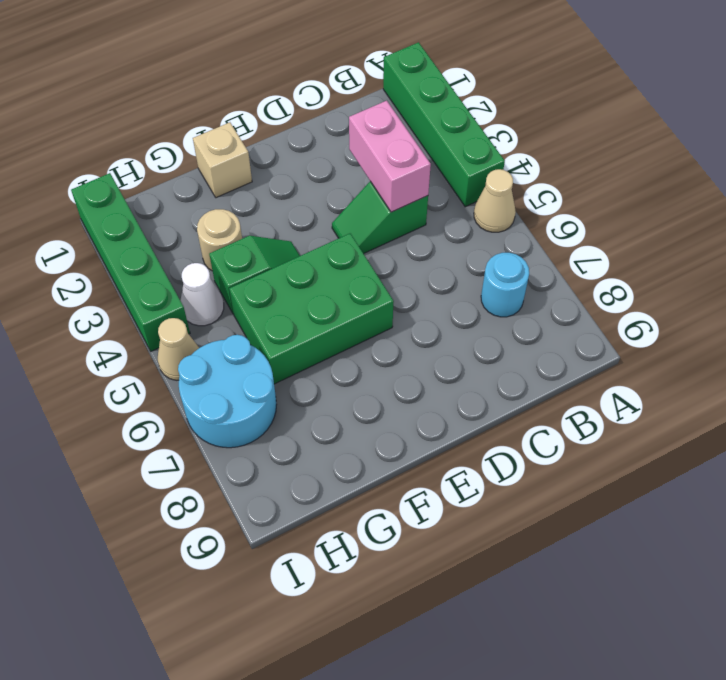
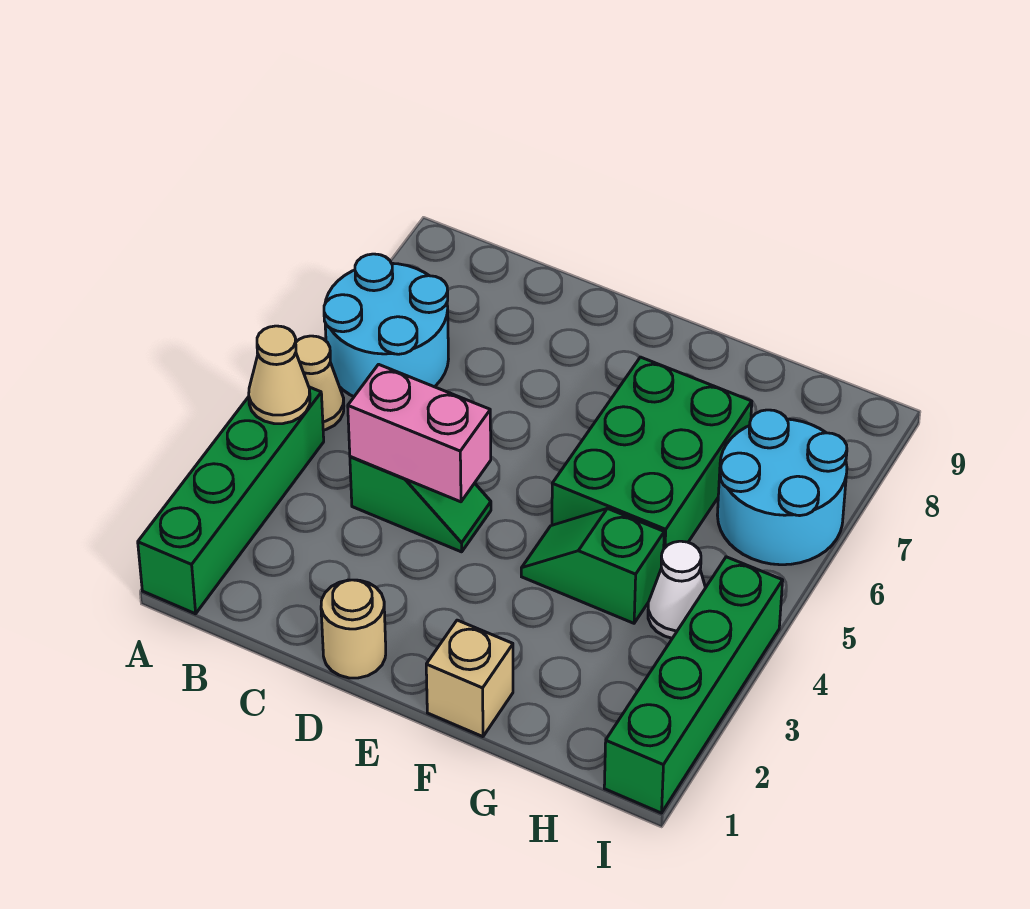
cyan round brick B7 level 1 -> cyan round brick A6:B7 level 1
pink brick C3:C4 level 2 -> pink brick C4:D4 level 2
green brick E5:G6 level 1 -> green brick F5:G7 level 1
tan round brick G3 level 1 -> tan round brick D1 level 1
tan cone I5 level 1 -> tan cone A4 level 2

